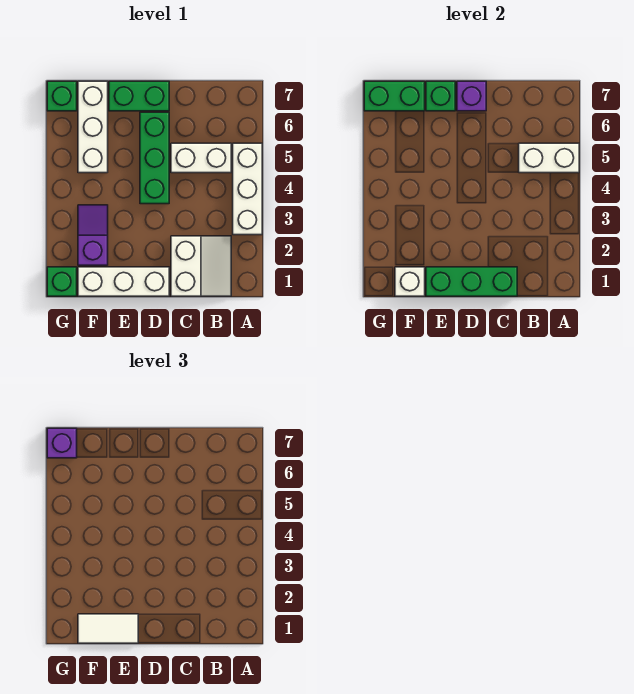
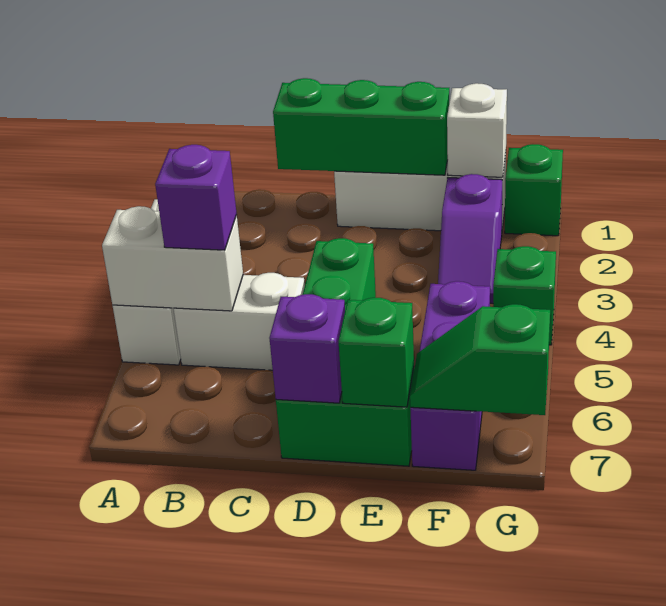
white slope B1:C2 level 1 top C -> none
white tile E1:F1 level 3 -> none
white brick F5:F7 level 1 -> purple brick F5:F7 level 1
green brick F7:G7 level 2 -> green slope F7:G7 level 2 top G
green brick G7 level 1 -> green brick G4 level 1
purple brick G7 level 3 -> purple brick B5 level 3

